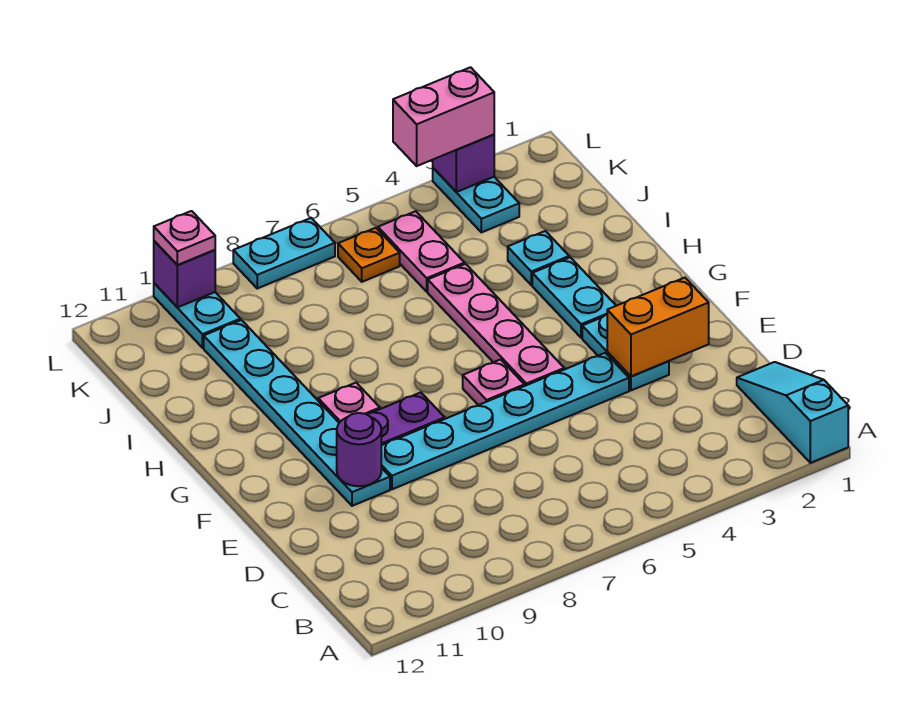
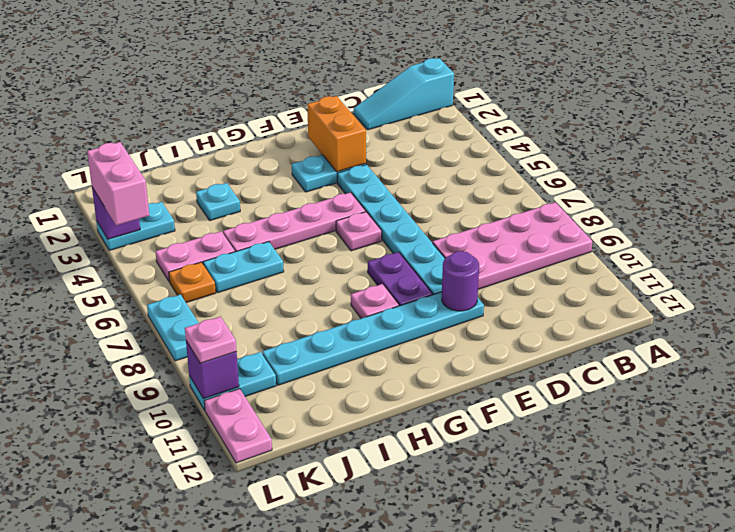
none -> pink plate A8:D9 level 1
cyan plate G3:H3 level 1 -> cyan plate I6:J6 level 1
none -> pink plate L11:L12 level 1

